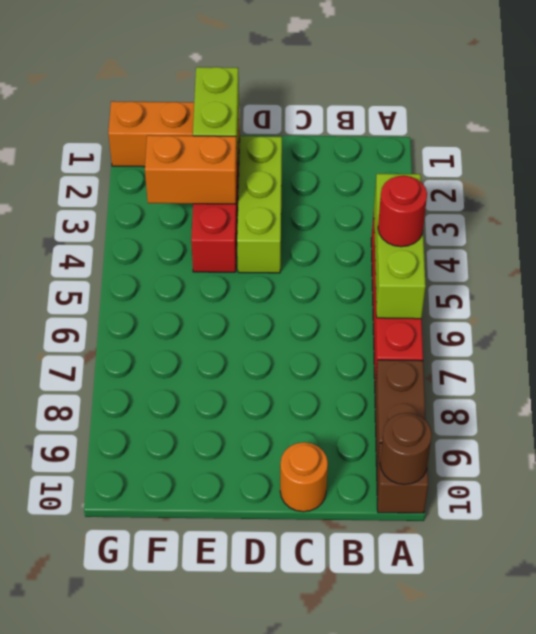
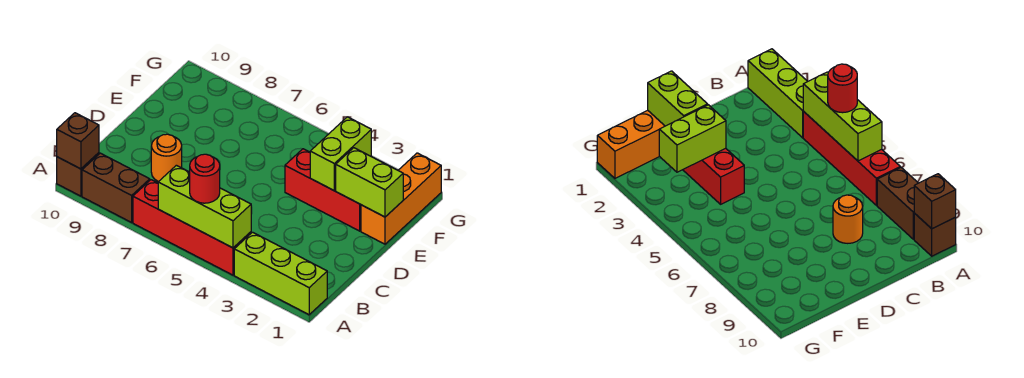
brown round brick A10 level 2 -> brown brick A10 level 2
orange round brick C10 level 1 -> orange round brick C8 level 1
lime brick D2:D4 level 1 -> lime brick A1:A3 level 1
orange brick E3:F3 level 2 -> lime brick E3:F3 level 2

